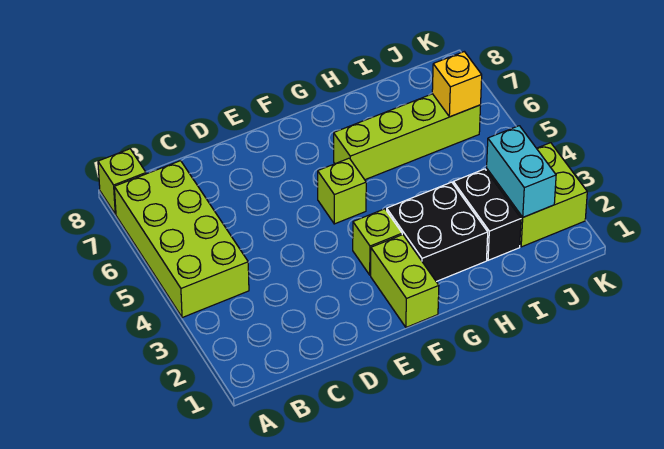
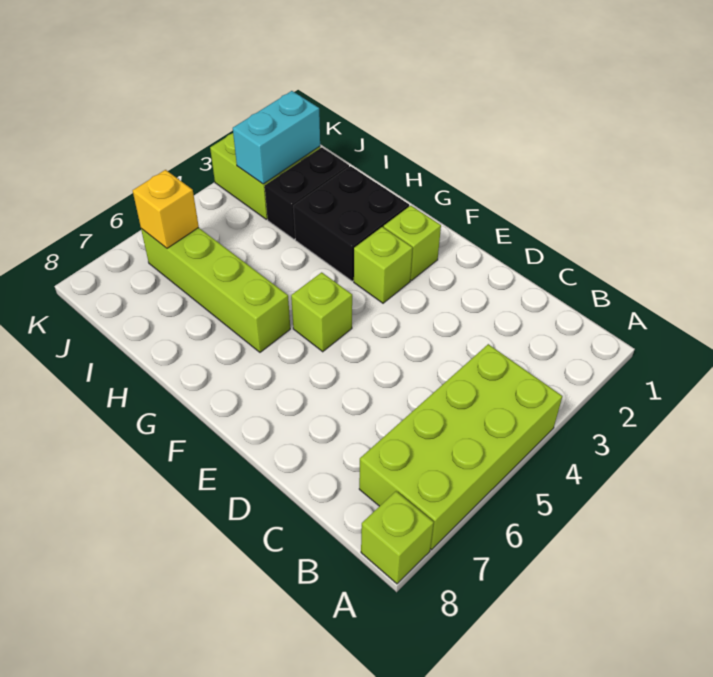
lime brick F1:F2 level 1 -> lime brick F2 level 1

